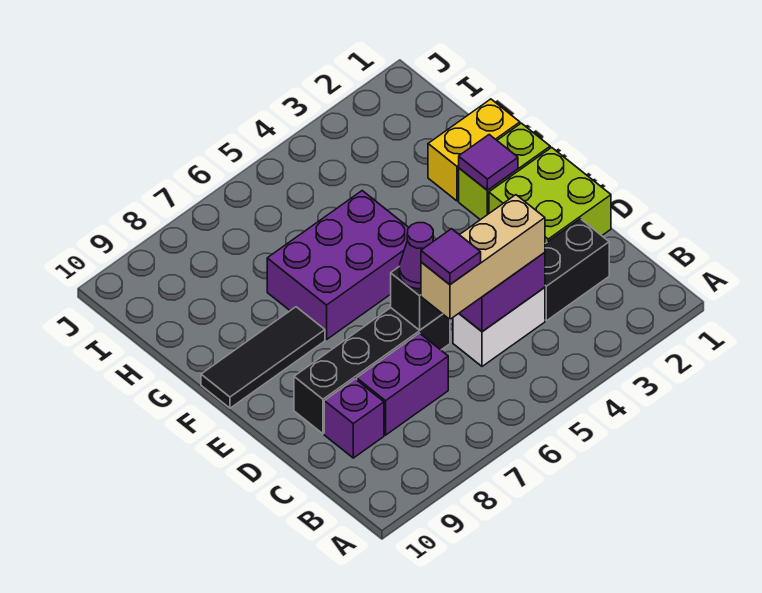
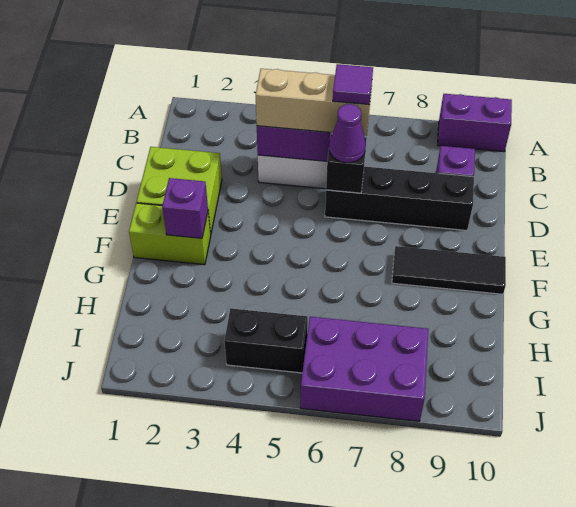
black brick C2:C3 level 1 -> black brick I4:I5 level 1
purple brick C7:C8 level 1 -> purple brick A9:A10 level 1
purple tile F2 level 2 -> purple brick F2 level 2
purple brick F5:G7 level 1 -> purple brick I6:J8 level 1
yellow brick G1:G2 level 1 -> none

